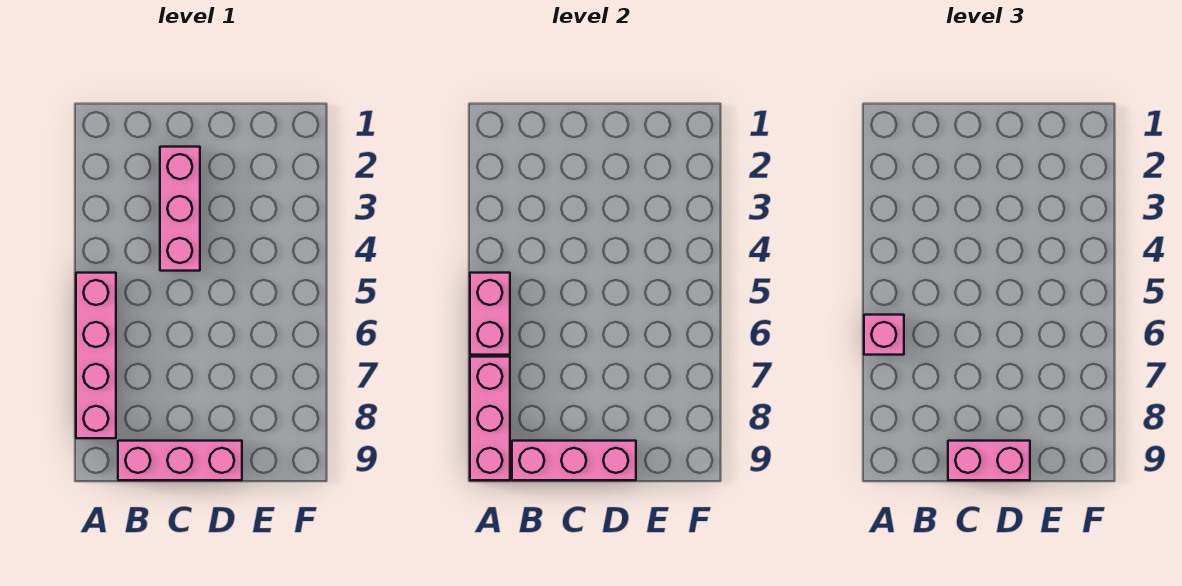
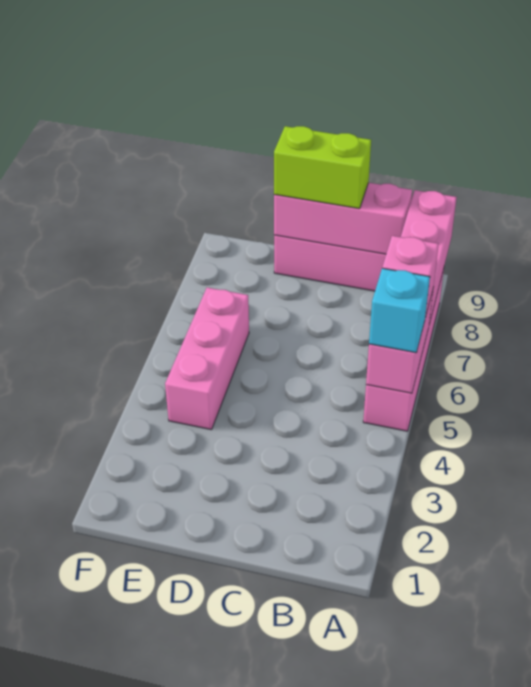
none -> cyan brick A5 level 3
pink brick C2:C4 level 1 -> pink brick E4:E6 level 1
pink brick C9:D9 level 3 -> lime brick C9:D9 level 3

